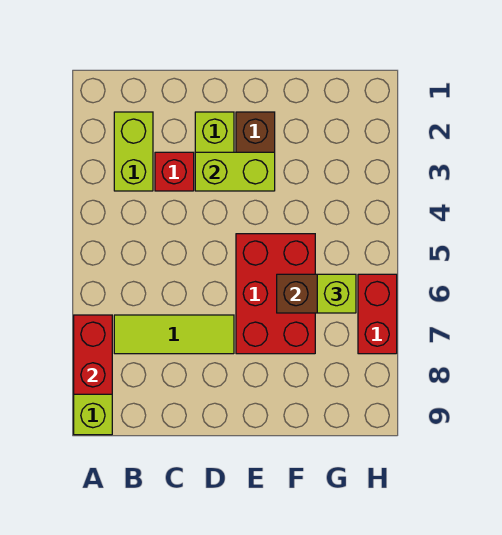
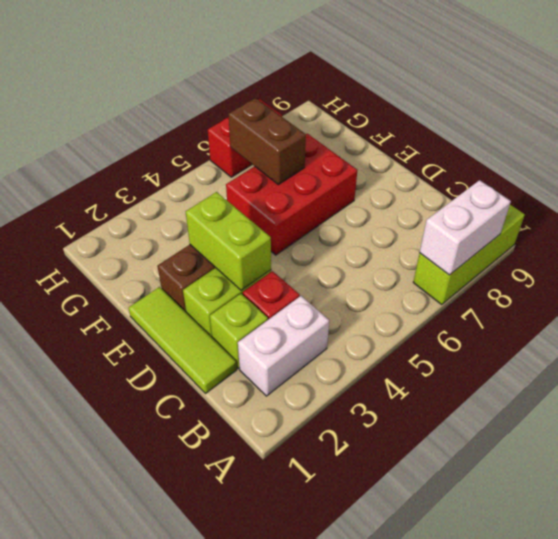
red brick A7:A8 level 2 -> white brick A7:A8 level 2
lime brick B2:B3 level 1 -> white brick B2:B3 level 1
lime tile B7:D7 level 1 -> lime tile C1:E1 level 1
lime brick G6 level 3 -> lime brick C2 level 1

